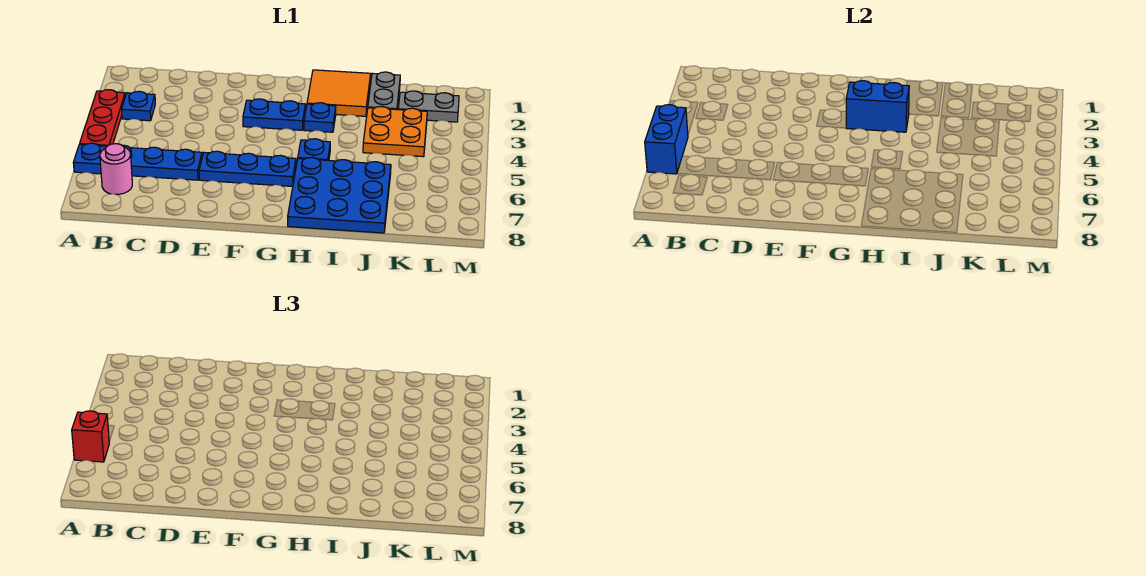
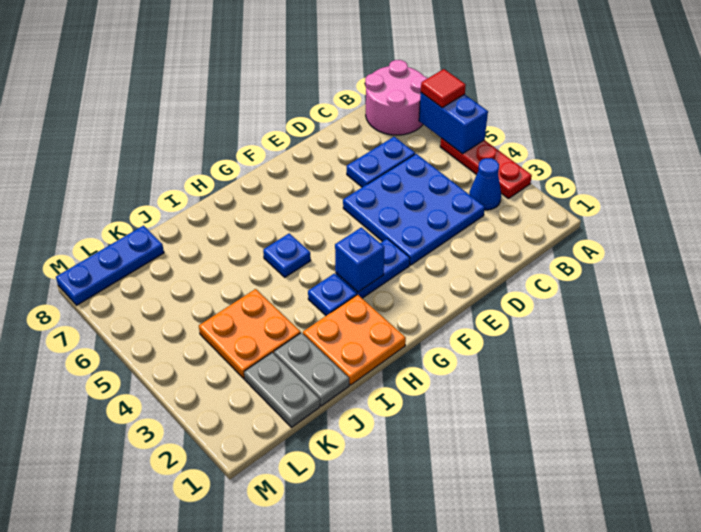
blue plate A6:D6 level 1 -> blue plate C6:D6 level 1
red brick A6 level 3 -> red tile A6 level 3
blue plate B3 level 1 -> blue cone B3 level 1
pink round brick B7 level 1 -> pink round brick A7:B8 level 1
blue plate E6:G6 level 1 -> blue plate K8:M8 level 1
blue brick G3:H3 level 2 -> blue brick G3 level 2
orange tile H1:I2 level 1 -> orange plate H1:I2 level 1
blue plate H6:J8 level 1 -> blue plate C3:E5 level 1
grey plate K2:L2 level 1 -> grey plate K1:K2 level 1

